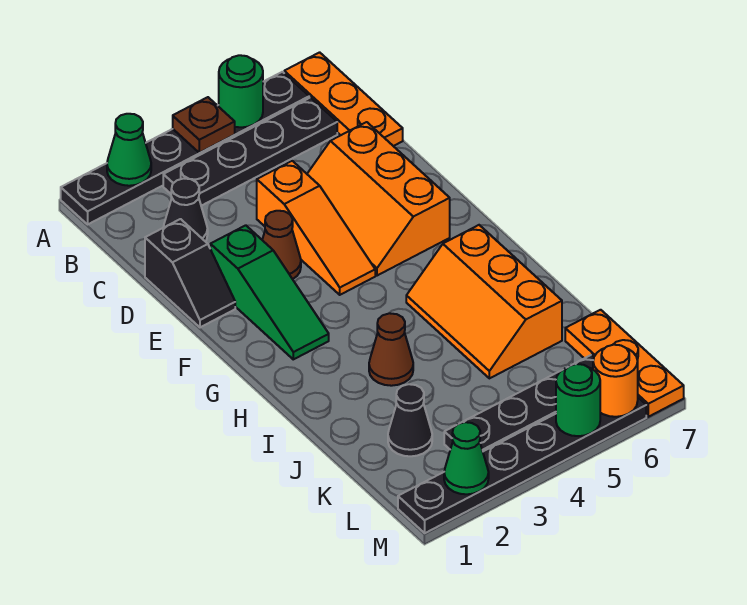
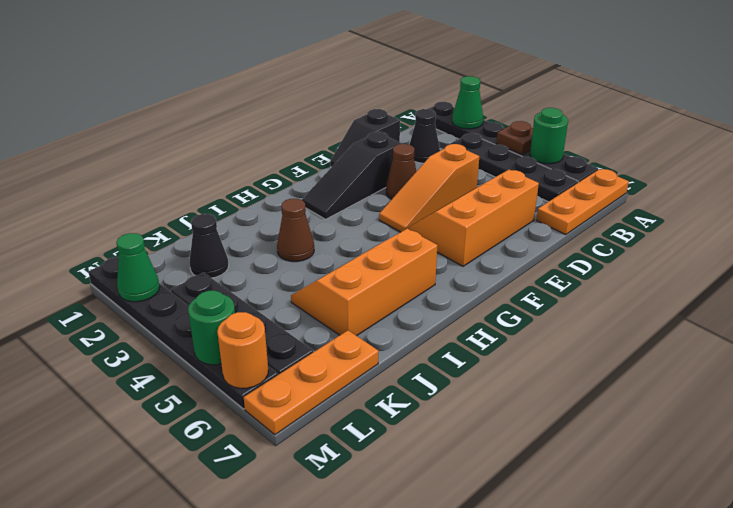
green slope E2:G2 level 1 top E -> black slope E2:G2 level 1 top E

